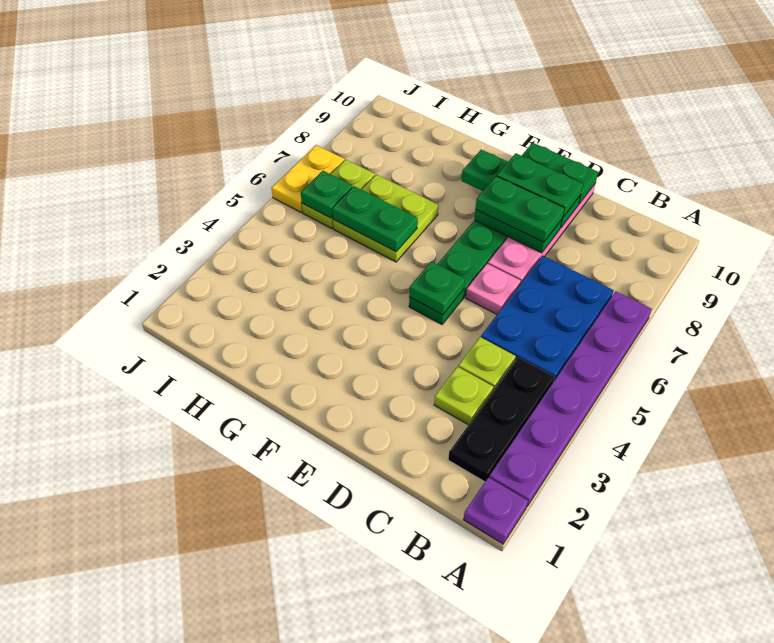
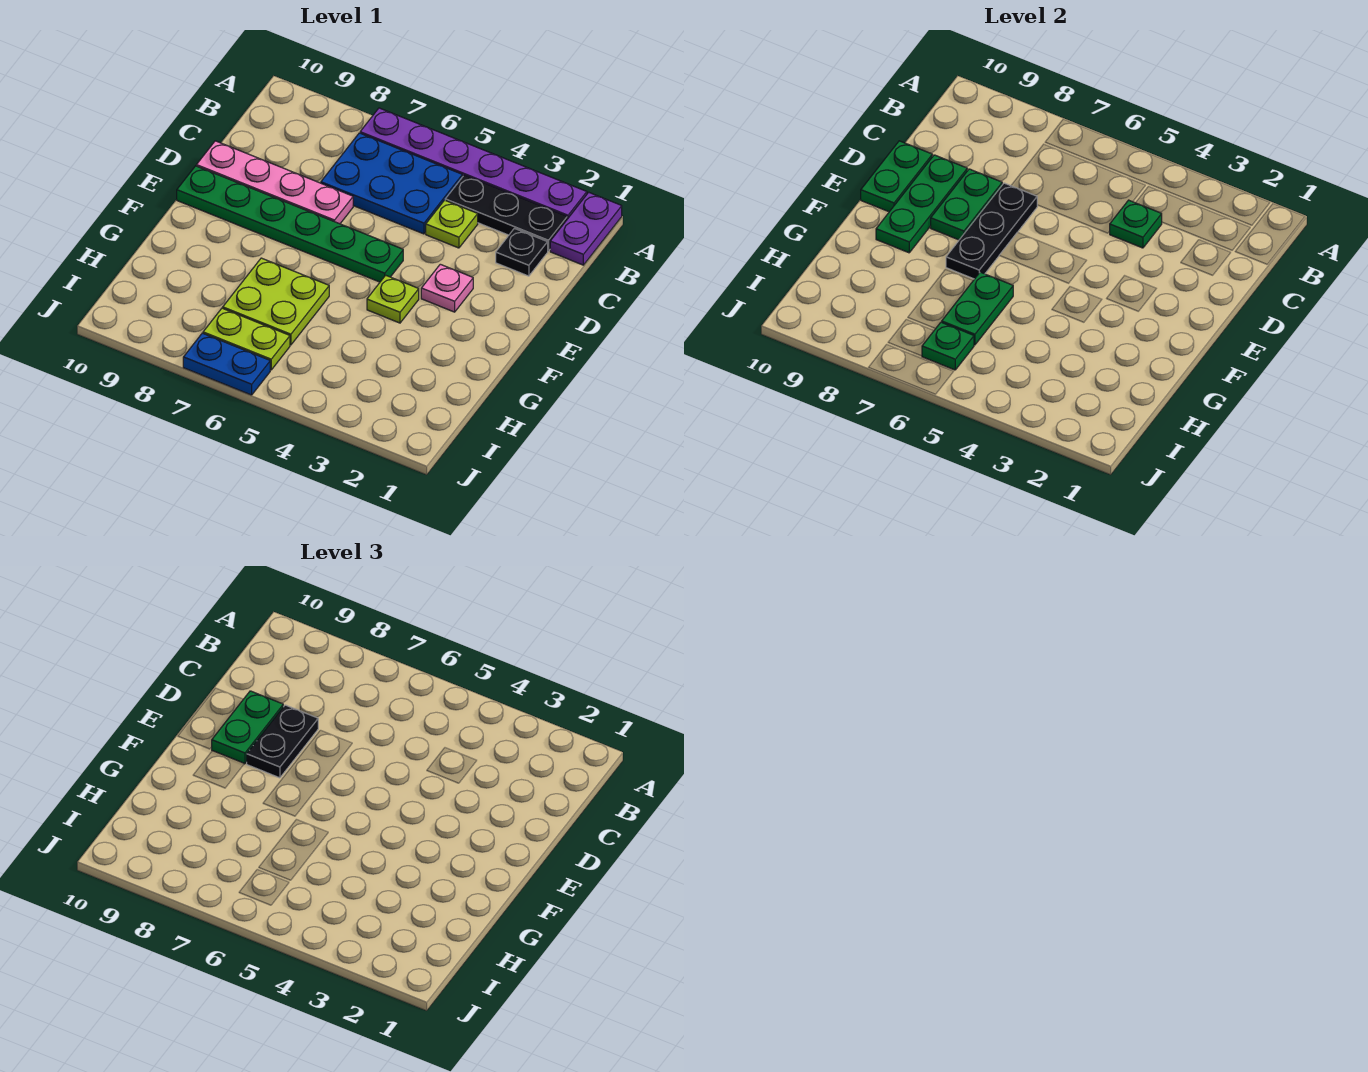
purple plate A1 level 1 -> purple plate A1:B1 level 1
none -> black plate C2 level 1
lime plate C3 level 1 -> lime plate F4 level 1
pink plate D6 level 1 -> pink plate E3 level 1
none -> black plate D7:F7 level 2
green plate D8:E8 level 3 -> black plate D8:E8 level 3
green plate E5 level 2 -> green plate C4 level 2
yellow plate J6:J7 level 1 -> blue plate J6:J7 level 1

